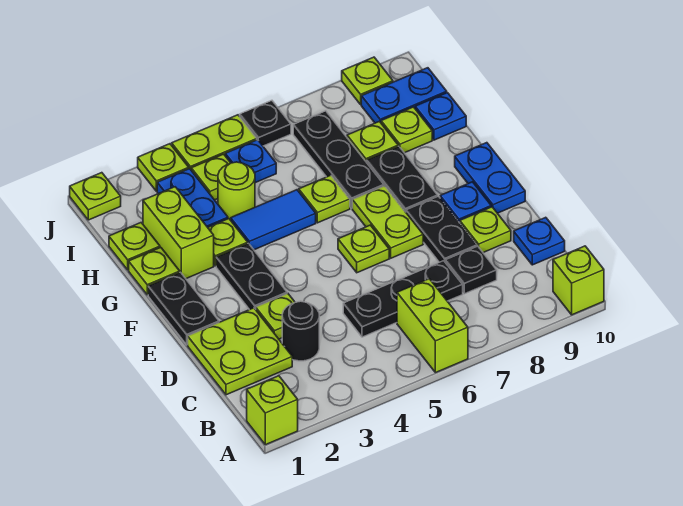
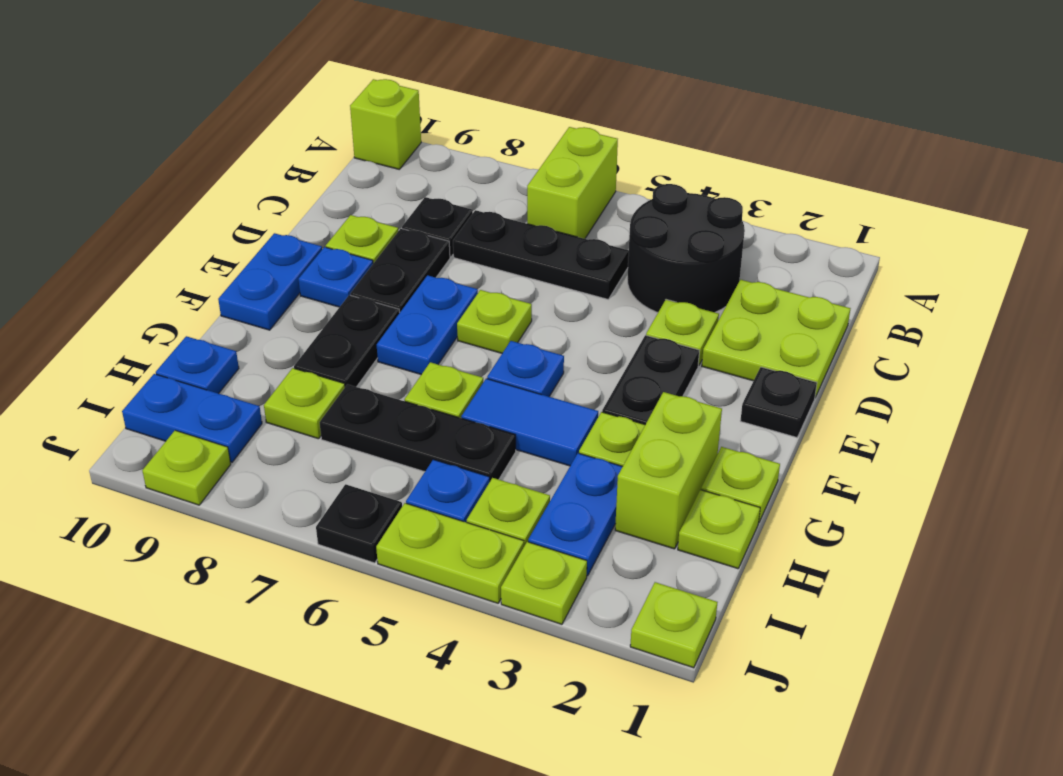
lime brick A1 level 1 -> none
black round brick C3 level 1 -> black round brick B3:C4 level 1
blue plate C10 level 1 -> blue plate F5 level 1
black plate E1:F1 level 1 -> black plate E1 level 1
lime plate E7:F7 level 1 -> blue plate E7:F7 level 1
black plate G7:I7 level 1 -> black plate H5:H7 level 1
lime round brick H4 level 1 -> none
lime plate H9 level 1 -> none

